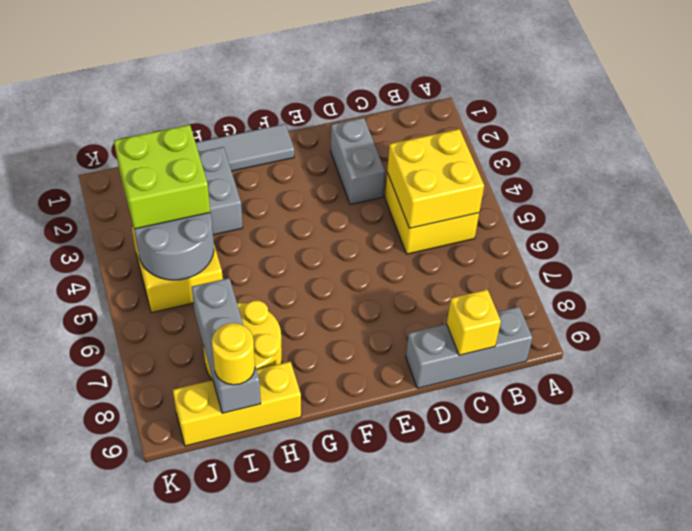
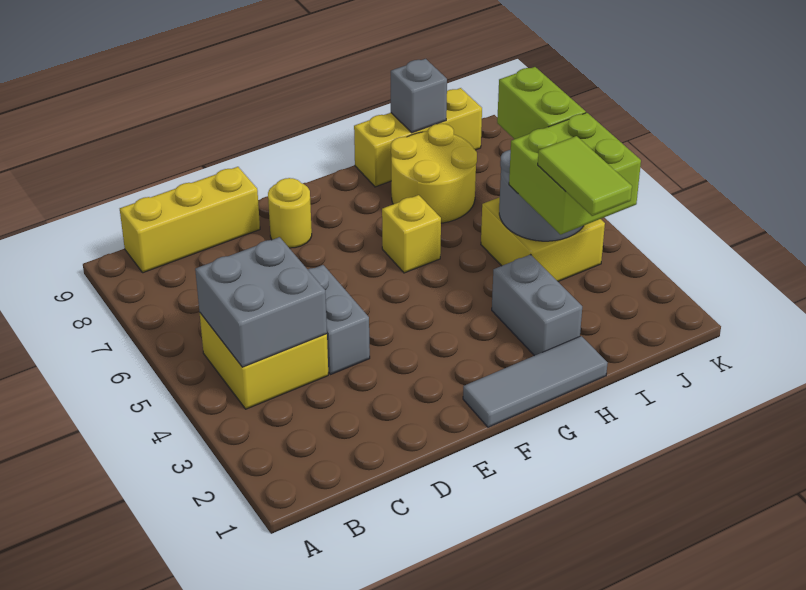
yellow brick B4:C5 level 2 -> grey brick B4:C5 level 2
grey brick B9:D9 level 1 -> yellow brick B9:D9 level 1
yellow brick C9 level 2 -> yellow brick G6 level 1
grey brick D2:D3 level 1 -> grey brick D4:D5 level 1
none -> lime tile I2:I3 level 4
grey brick I7:I9 level 2 -> grey brick I9 level 2
yellow round brick I9 level 3 -> yellow round brick E8 level 1
none -> lime brick J5:J6 level 3

